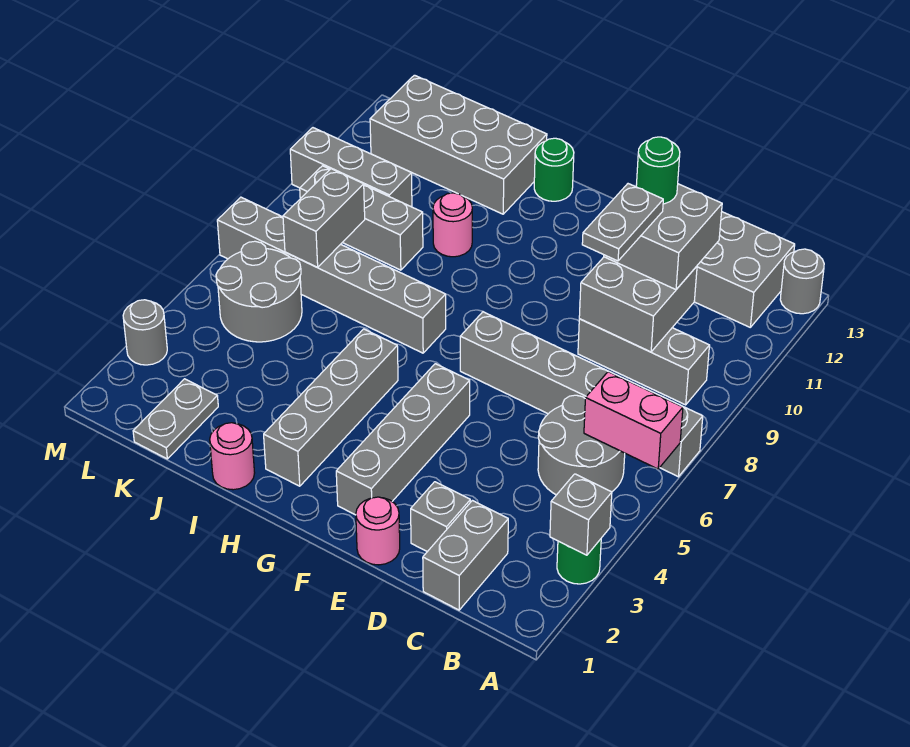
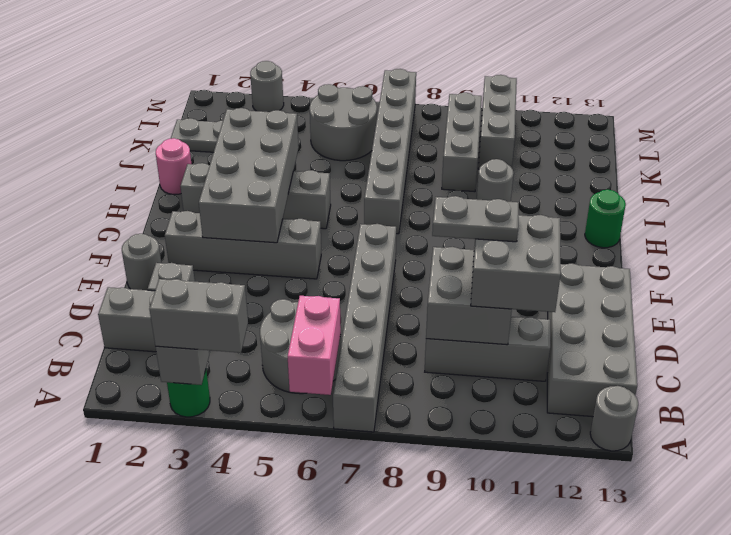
grey brick B9:D9 level 1 -> grey brick C9:C11 level 1
green round brick D11 level 4 -> none
pink round brick E1 level 1 -> grey round brick E1 level 1
pink round brick I10 level 1 -> grey round brick I10 level 1
grey brick I12:L13 level 1 -> grey brick F3:I4 level 2
grey brick K7:K8 level 2 -> grey brick A3:A4 level 3

